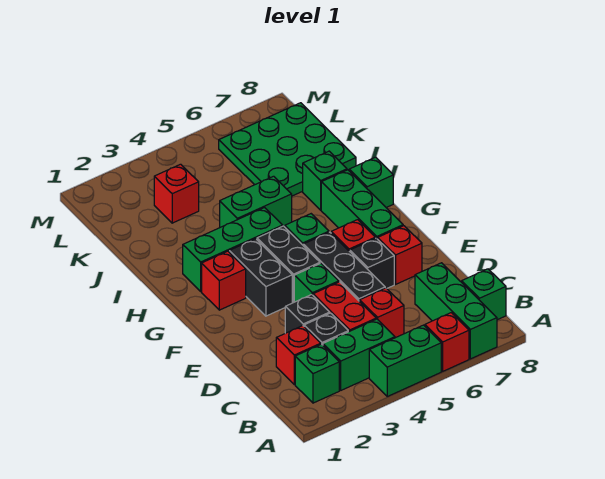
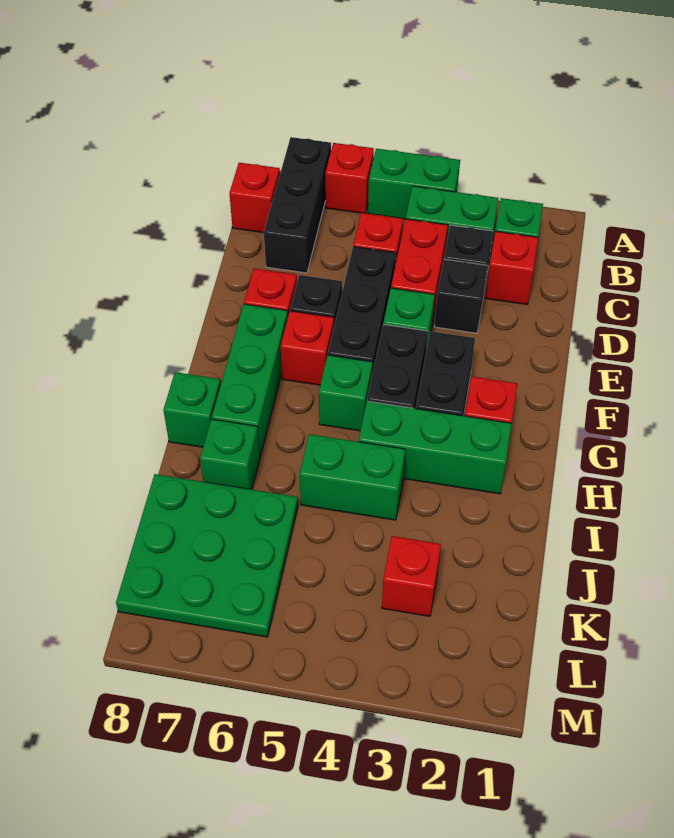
green brick A7:C7 level 1 -> black brick A7:C7 level 1
green brick B8 level 1 -> red brick B8 level 1

